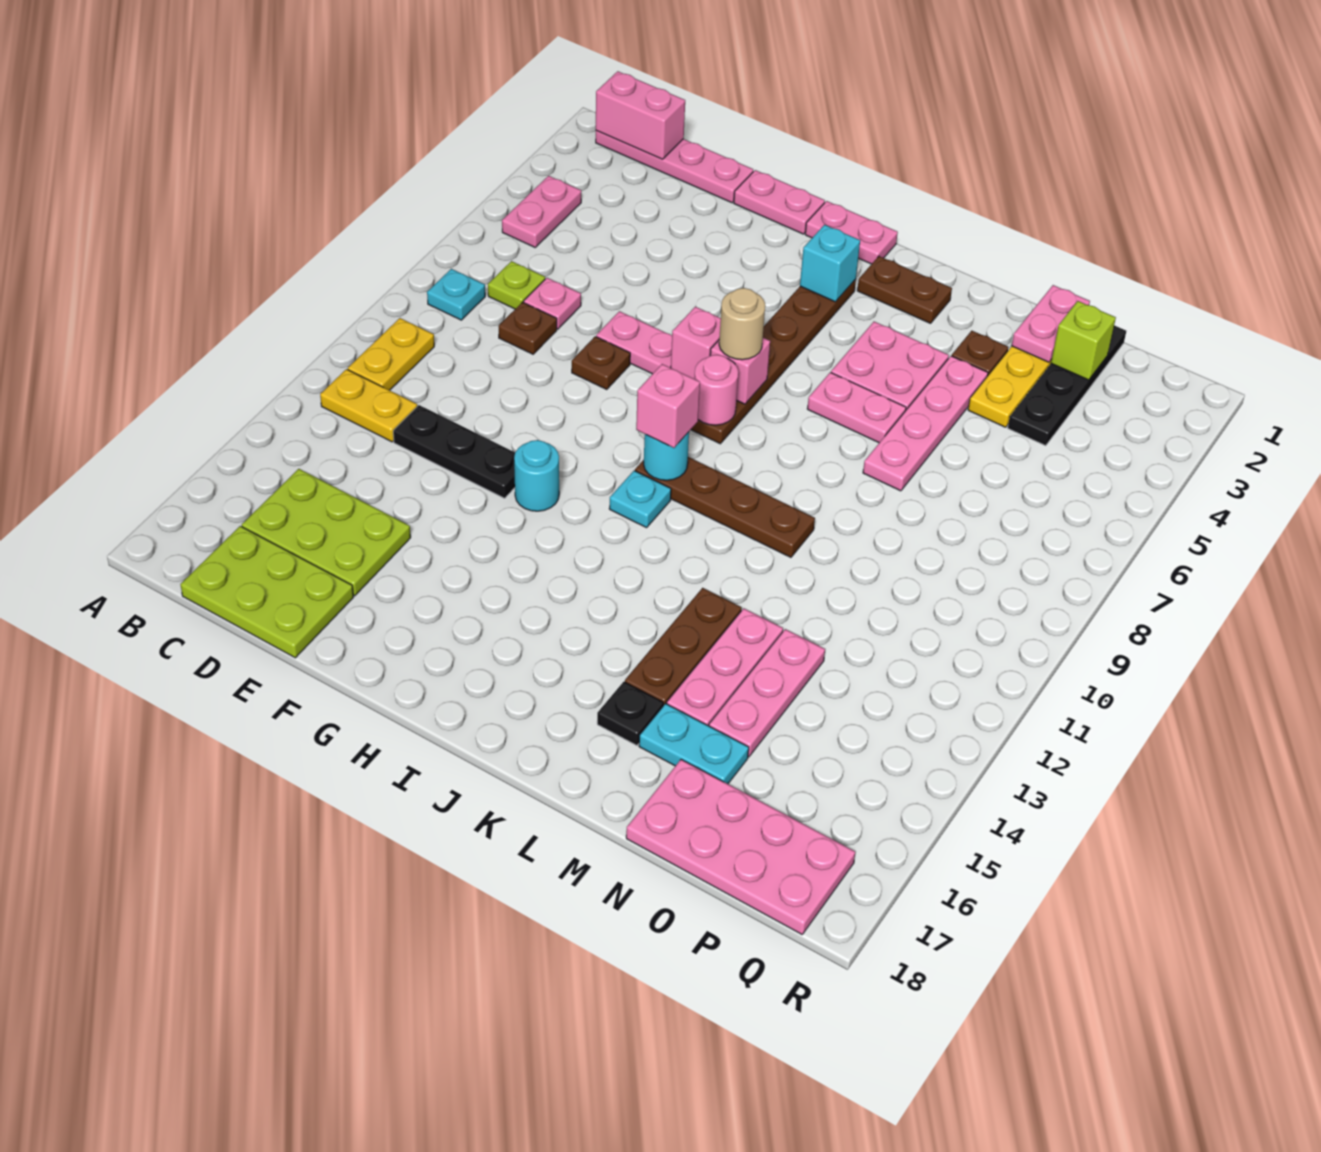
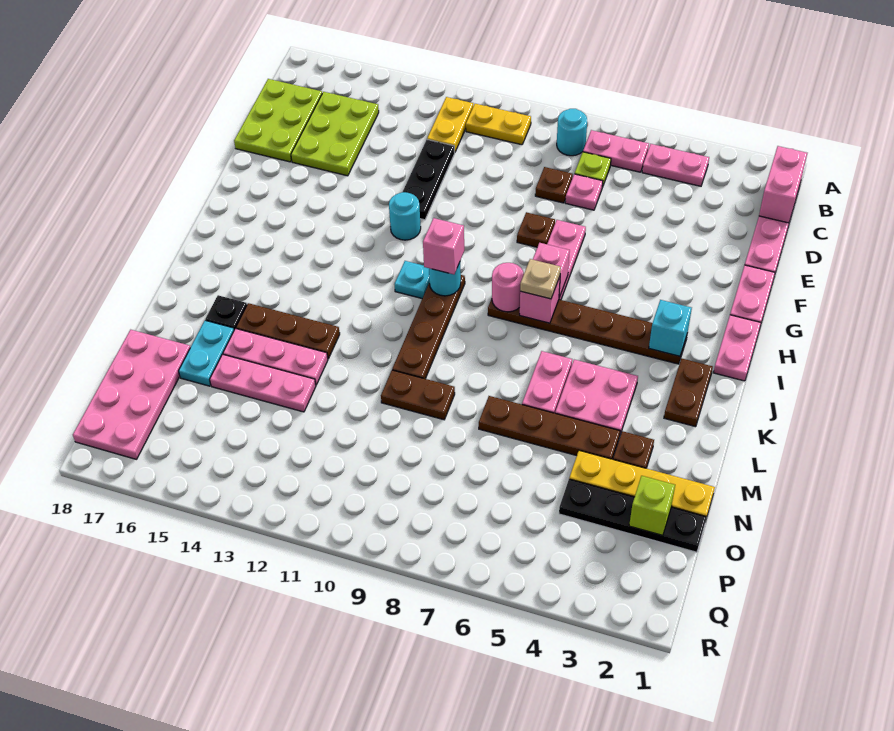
cyan plate B8 level 1 -> cyan round brick B8 level 1
tan round brick I7 level 3 -> tan plate I7 level 3
pink plate M4:M7 level 1 -> brown plate M4:M7 level 1
none -> brown plate M9:M10 level 1
pink plate N1:N2 level 2 -> pink plate B6:B7 level 1

